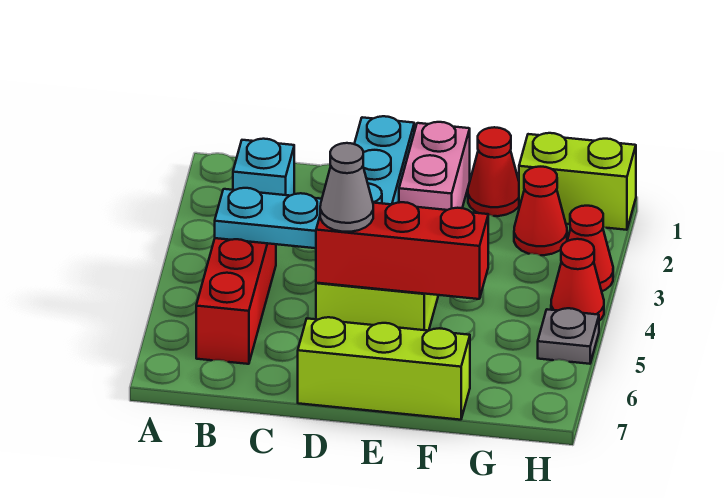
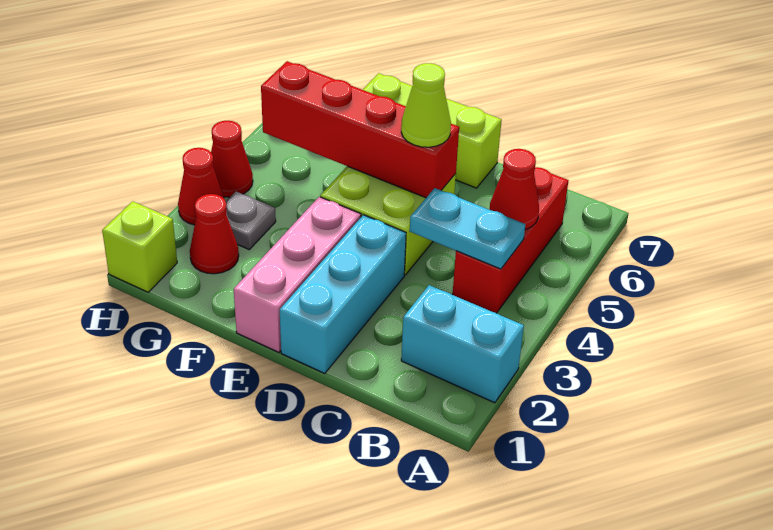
cyan brick B2 level 1 -> cyan brick A2:B2 level 1
red brick D5:F5 level 2 -> red brick D5:G5 level 2
grey cone D5 level 3 -> lime cone D5 level 3
pink brick E1:E2 level 1 -> pink brick E1:E3 level 1
red cone F1 level 1 -> red cone B5 level 2
lime brick G1:H1 level 1 -> lime brick H1 level 1
grey plate H5 level 1 -> grey plate G3 level 1

